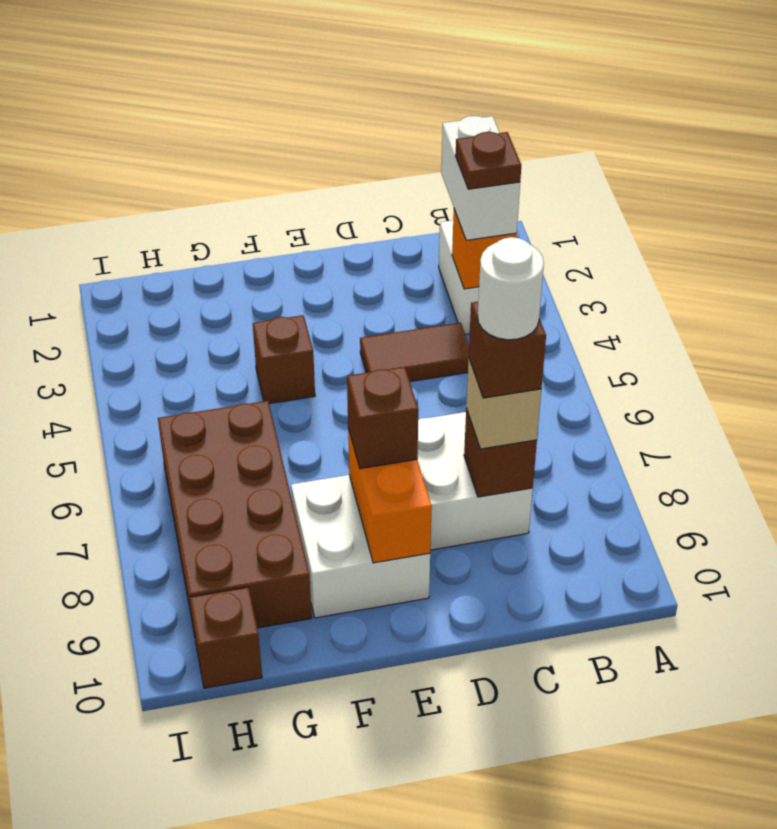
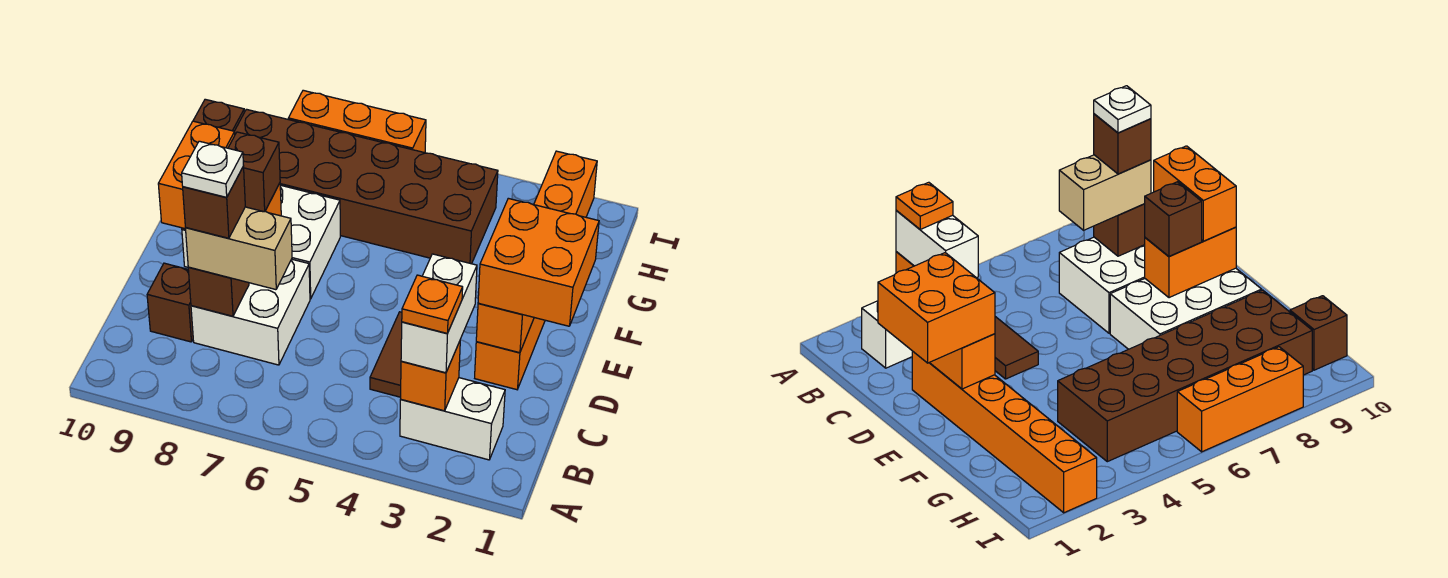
white brick B2:B3 level 3 -> white brick B3:C3 level 3
brown plate B3 level 4 -> orange plate B3 level 4
tan brick C8 level 3 -> tan brick C7:C8 level 3
white round brick C8 level 5 -> white plate C8 level 5
none -> orange brick D1:E2 level 3
none -> orange brick D2:I2 level 1
none -> orange brick D2:E2 level 2
none -> orange brick D9:E9 level 3
white brick E8:F9 level 1 -> white brick E7:F9 level 1
brown brick F4 level 1 -> brown brick C9 level 1
brown brick G6:H9 level 1 -> brown brick G4:H9 level 1
none -> orange brick I6:I8 level 1

